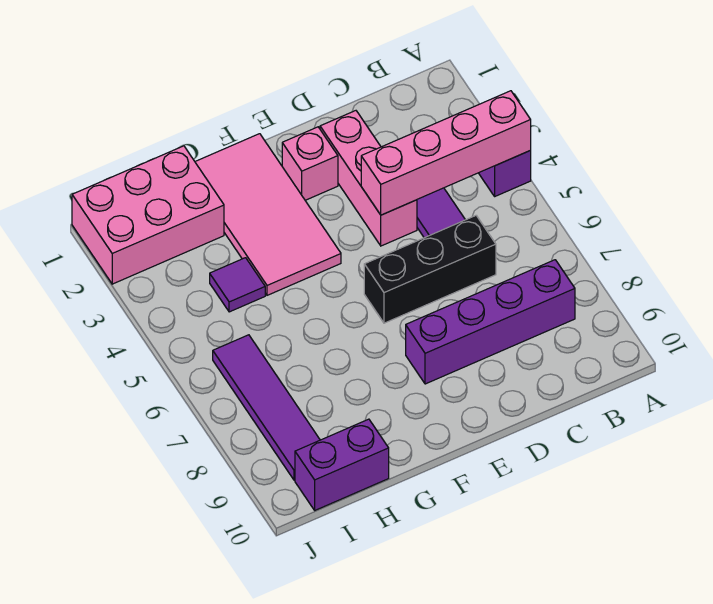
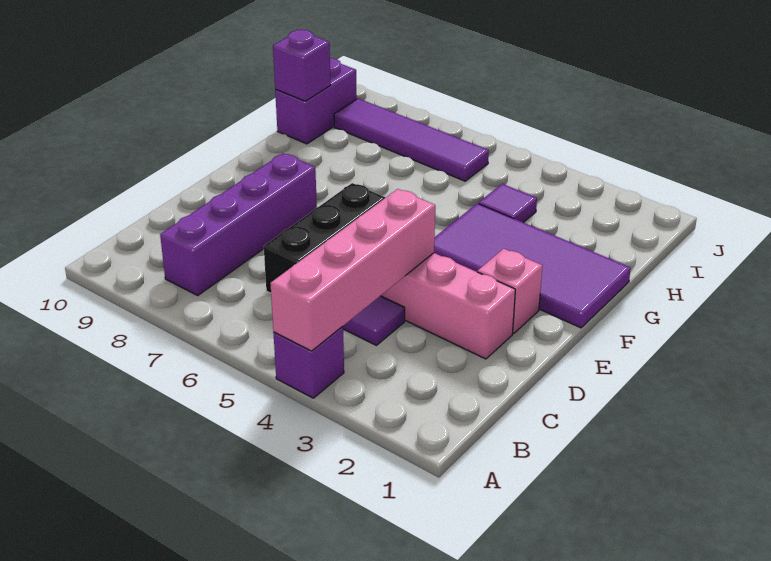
pink tile F1:G4 level 1 -> purple tile F1:G4 level 1
pink brick H1:J2 level 1 -> none
none -> purple brick H10 level 2

